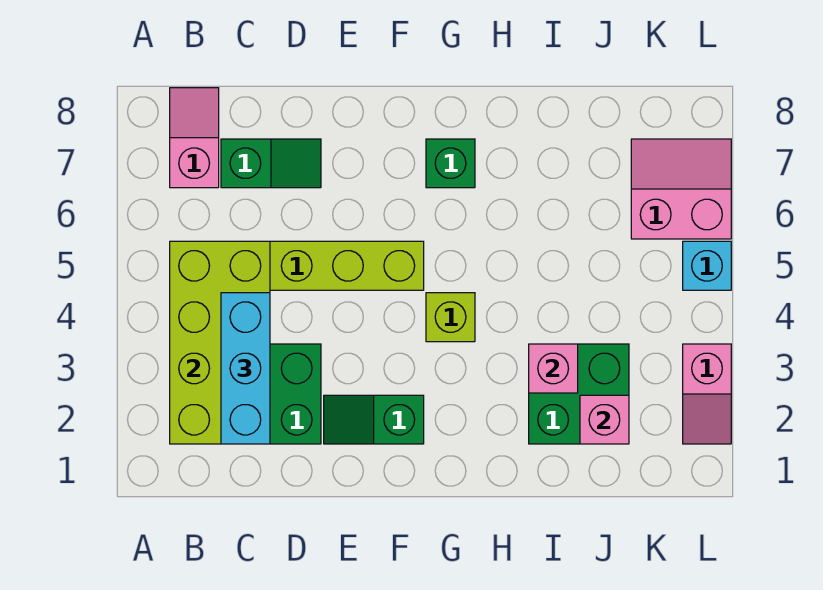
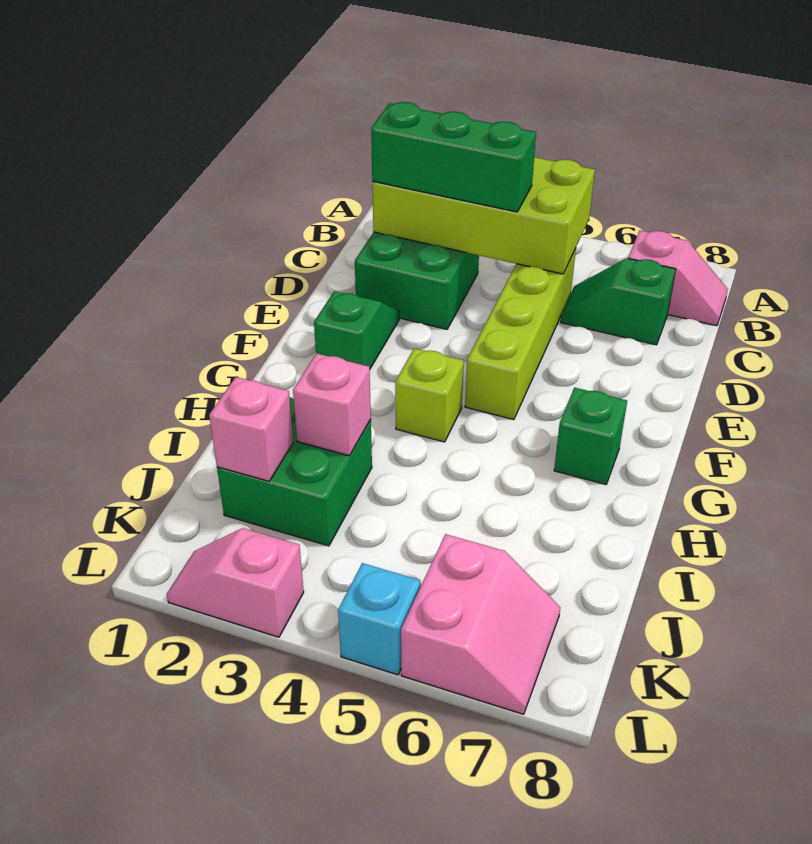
cyan brick C2:C4 level 3 -> green brick C2:C4 level 3
green slope C7:D7 level 1 top C -> green slope C6:C7 level 1 top 7

